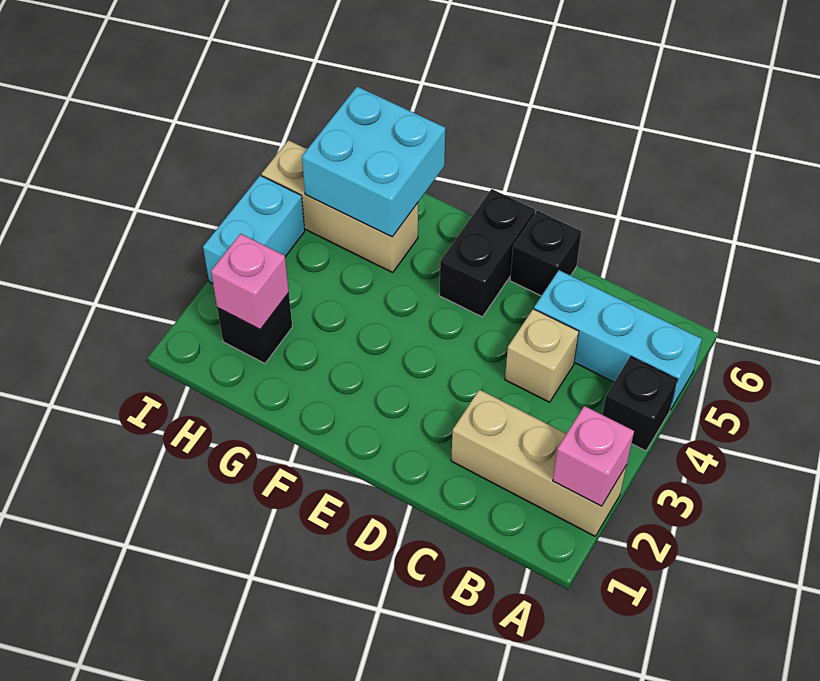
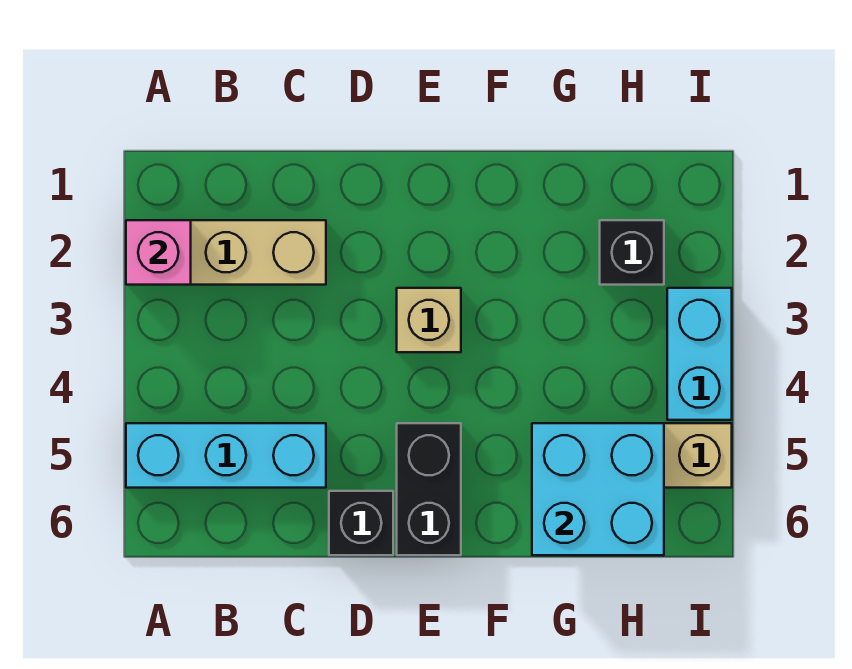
black brick A4 level 1 -> none
tan brick C4 level 1 -> tan brick E3 level 1
pink brick H2 level 2 -> none

